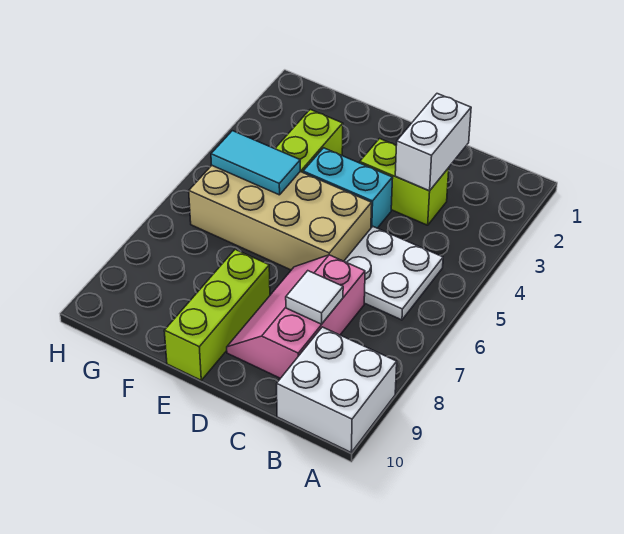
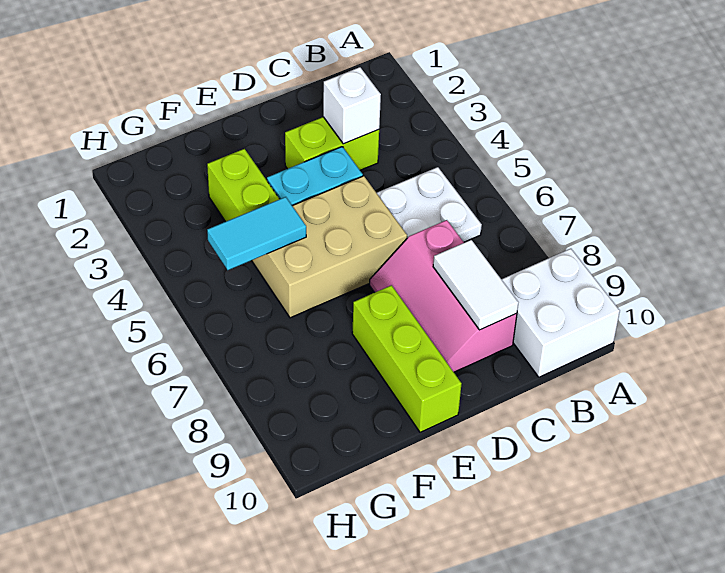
white brick C2:C3 level 2 -> white brick C3 level 2
white tile C8 level 2 -> white tile C8:C9 level 2
tan brick D5:G6 level 1 -> tan brick D5:F6 level 1

